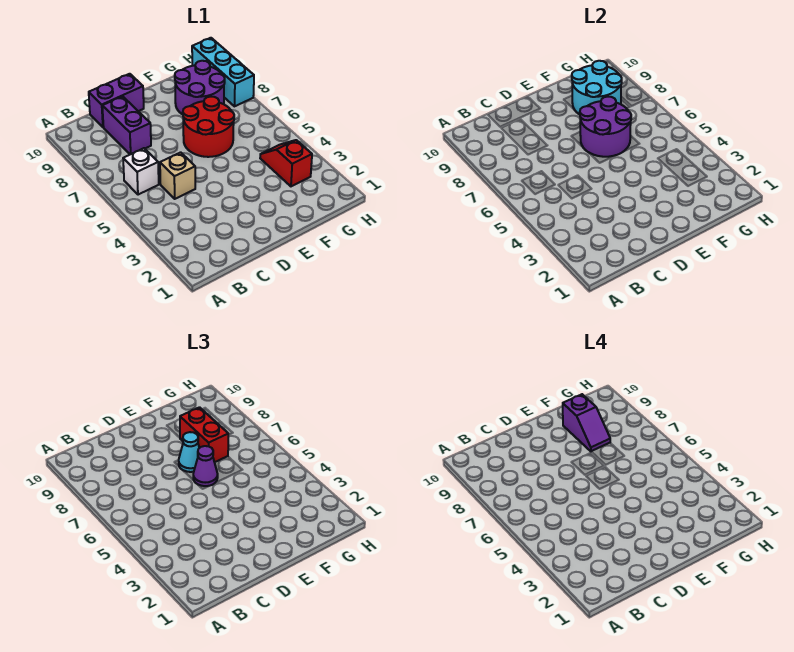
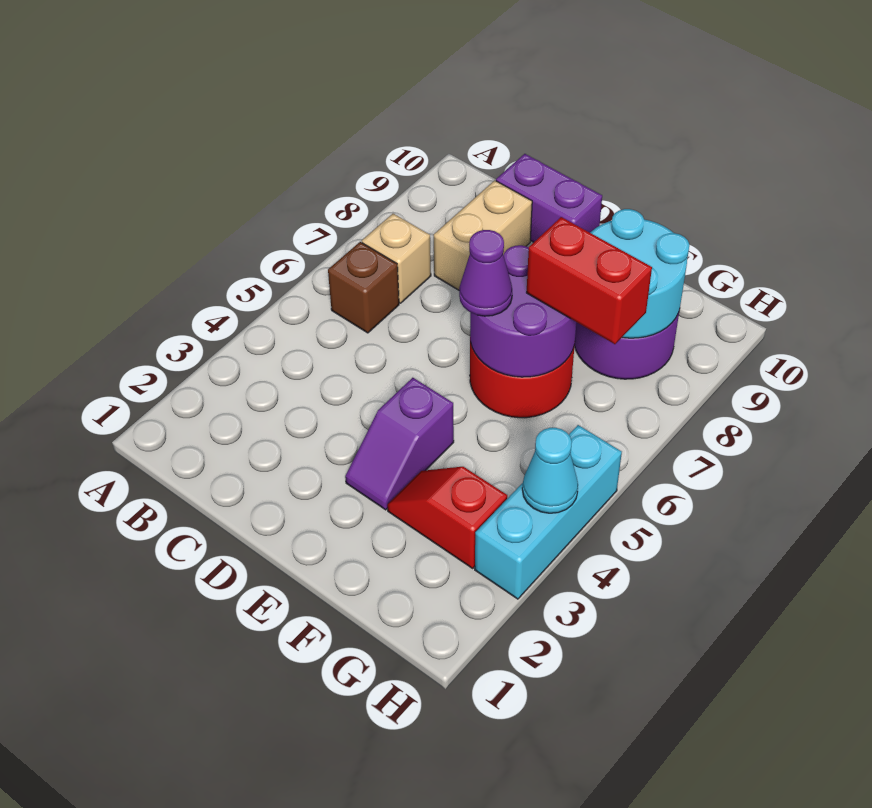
white brick B6 level 1 -> brown brick B6 level 1
tan brick C5 level 1 -> tan brick B7 level 1
purple brick C8:C9 level 1 -> tan brick C8:C9 level 1
cyan cone E7 level 3 -> cyan cone H4 level 2
red brick F7:F8 level 3 -> red brick F7:G7 level 3
purple slope F8:F9 level 4 top 9 -> purple slope E3:E4 level 1 top 4
red slope G3:G4 level 1 top 3 -> red slope F3:G3 level 1 top G
cyan brick H8:H10 level 1 -> cyan brick H3:H5 level 1

